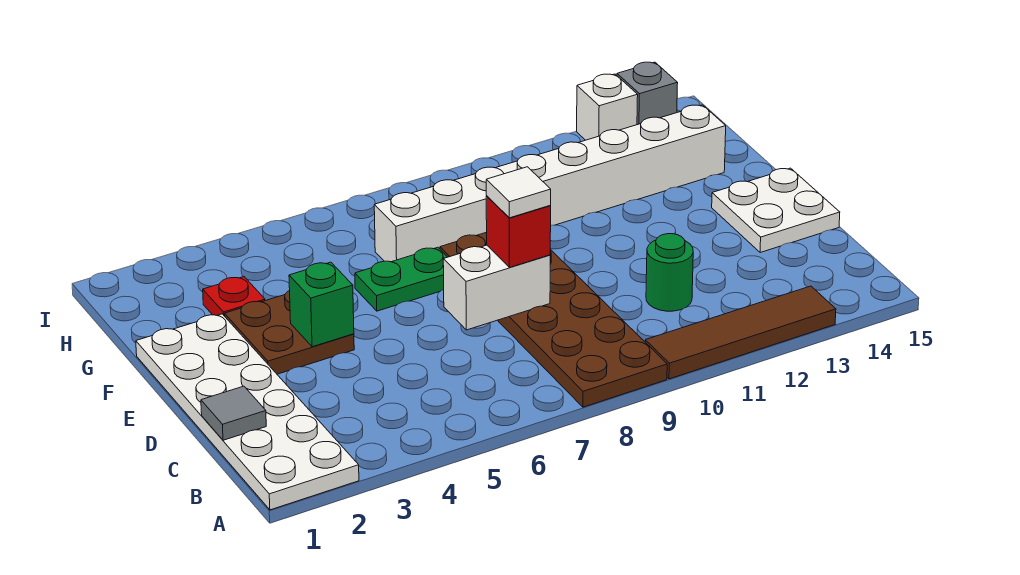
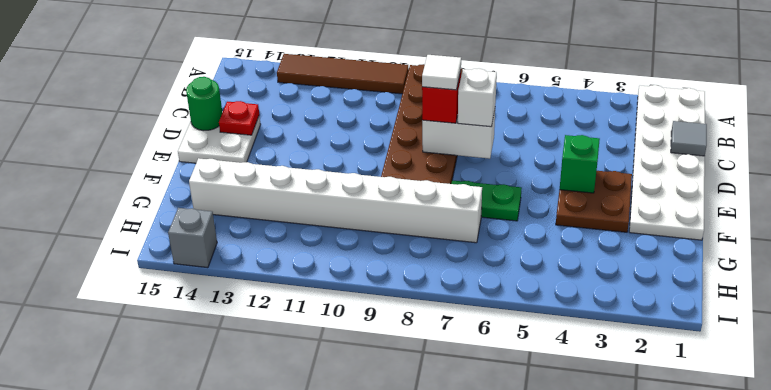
green round brick C11 level 1 -> green round brick D15 level 2
red plate G3 level 1 -> red plate D14 level 2
white brick I13 level 1 -> white brick D7 level 3

